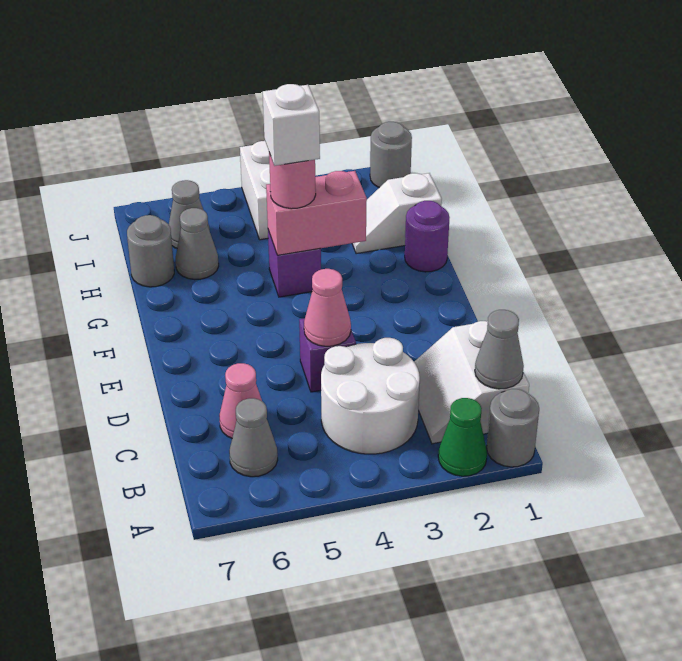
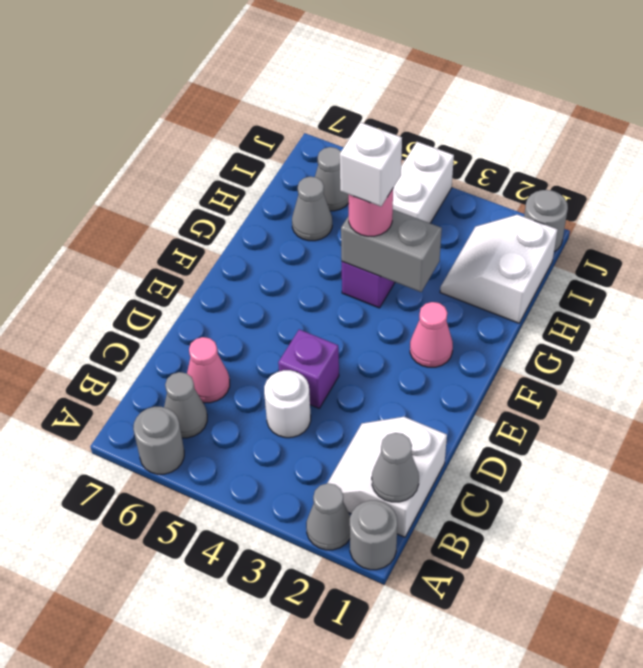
green cone A2 level 1 -> grey cone A2 level 1
white round brick B3:C4 level 1 -> white round brick C4 level 1
pink cone D4 level 2 -> pink cone F2 level 1
purple round brick G1 level 1 -> none
pink brick G3:G4 level 2 -> grey brick G3:G4 level 2
white slope H1:H2 level 1 top 1 -> white slope H1:I2 level 1 top 1
grey round brick H7 level 1 -> grey round brick A6 level 1

